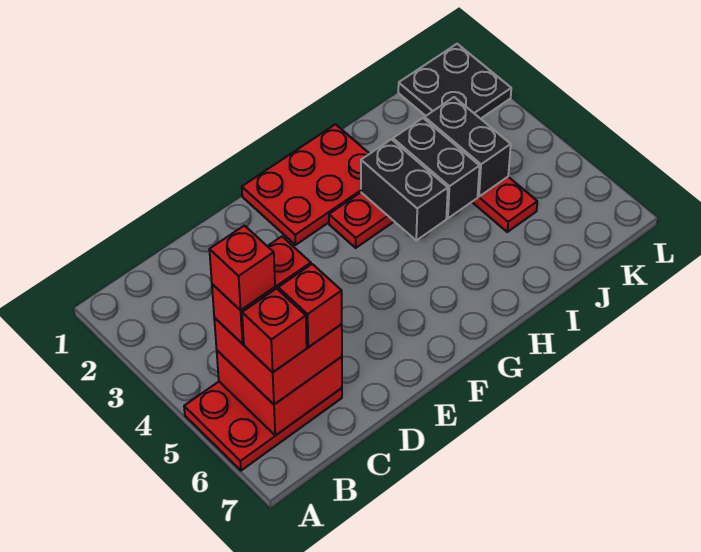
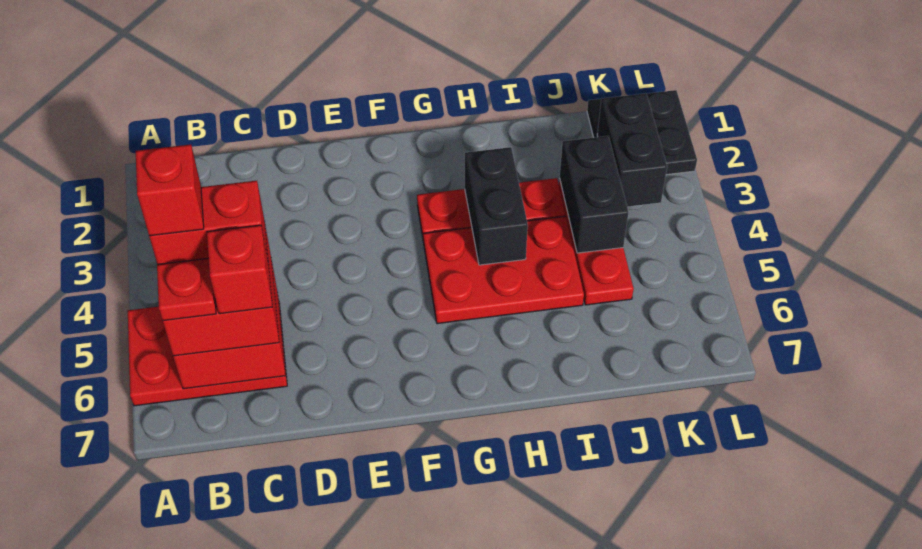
red brick B6 level 4 -> red plate B6 level 4
red plate F1:H2 level 1 -> red plate G4:I5 level 1
black brick I3:I4 level 2 -> black brick K2:K3 level 2

